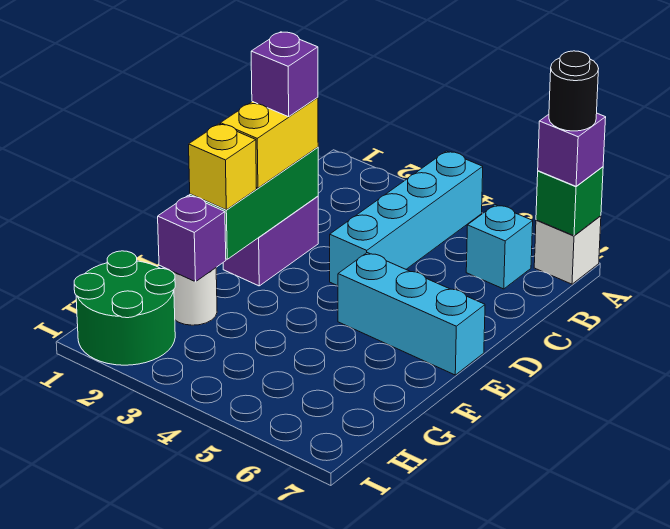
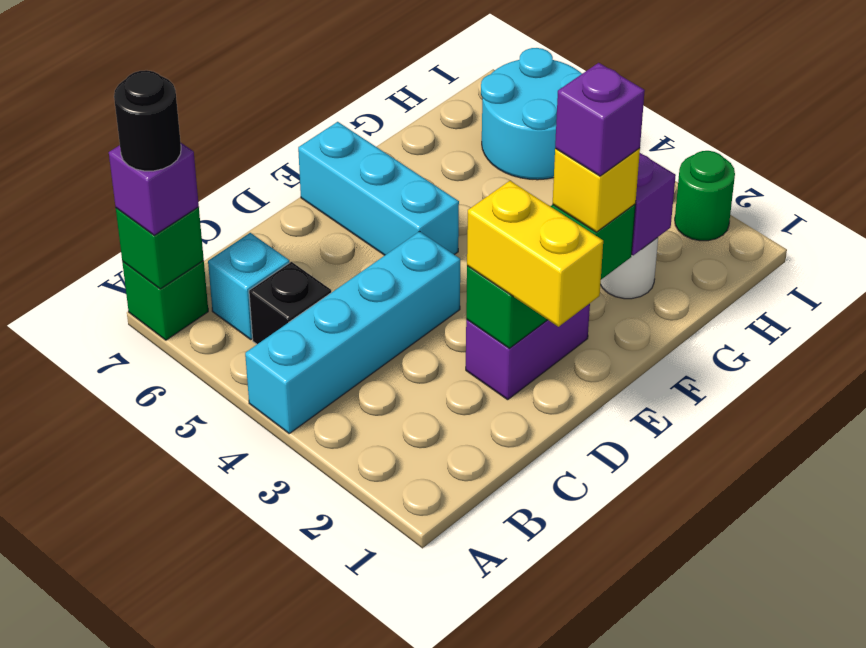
white brick A7 level 1 -> green brick A7 level 1
none -> black brick B5 level 1
yellow brick D2:E2 level 3 -> yellow brick D1:D2 level 3
purple brick D2 level 4 -> purple brick F2 level 4
green round brick H1:I2 level 1 -> green round brick I2 level 1
none -> cyan round brick H5:I6 level 1

